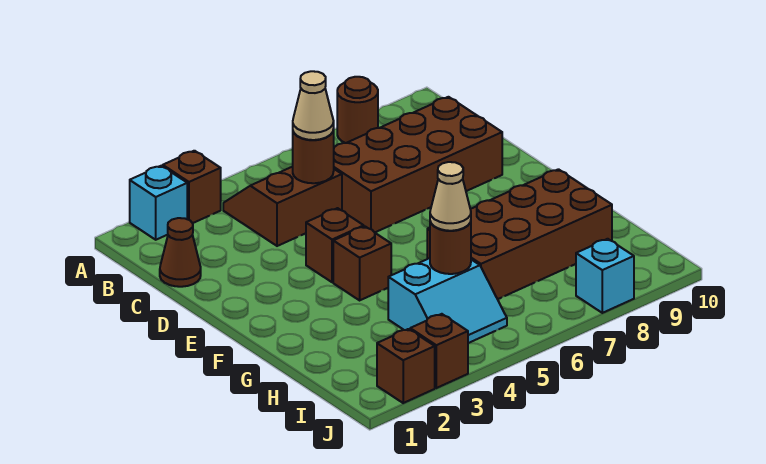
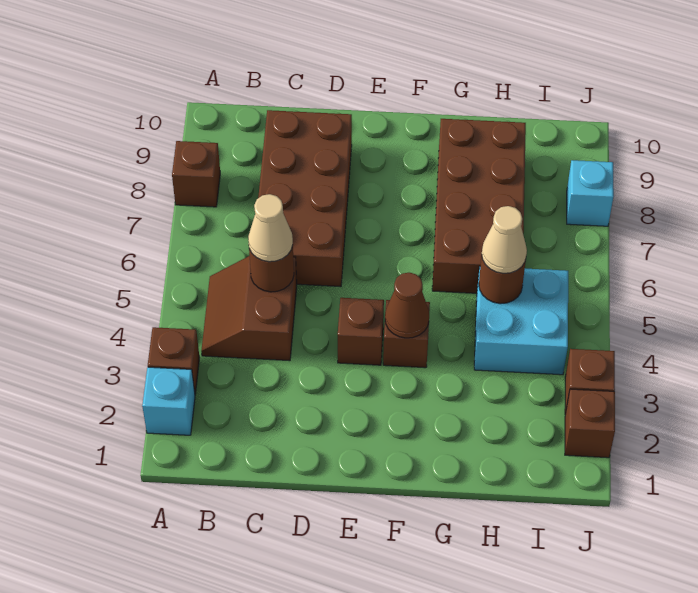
brown round brick A8 level 1 -> brown brick A8 level 1
brown cone C1 level 1 -> brown cone F4 level 2
cyan slope H4:I5 level 1 top H -> cyan brick H4:I5 level 1

